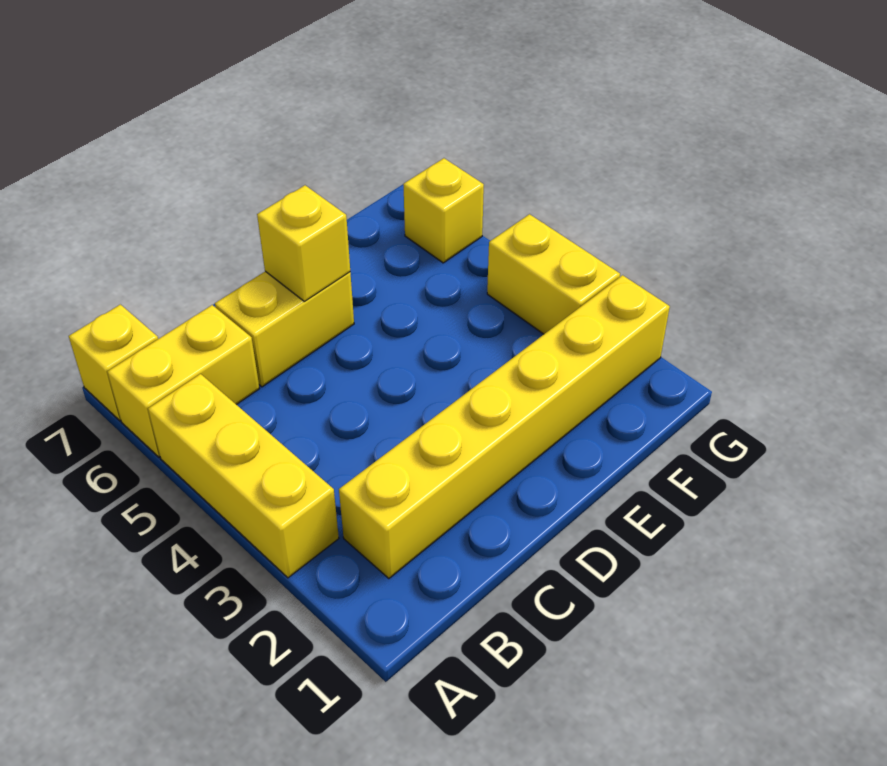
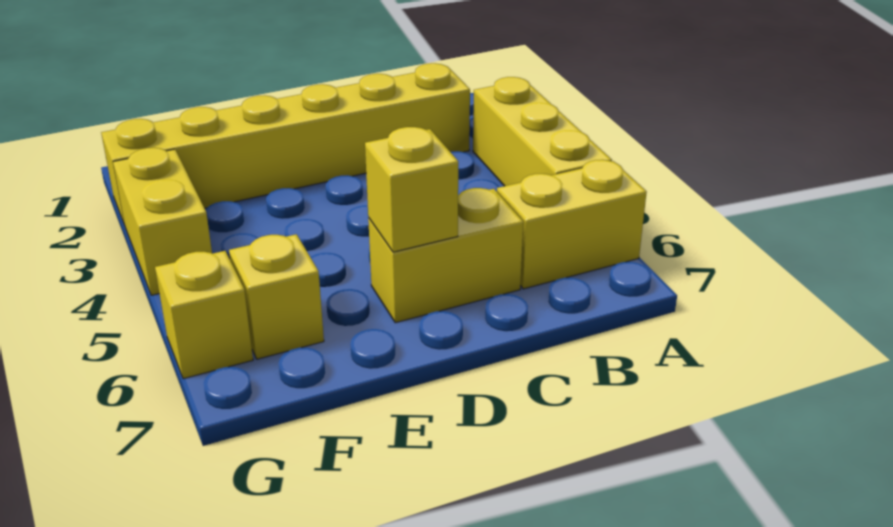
yellow brick A7 level 1 -> yellow brick F6 level 1

